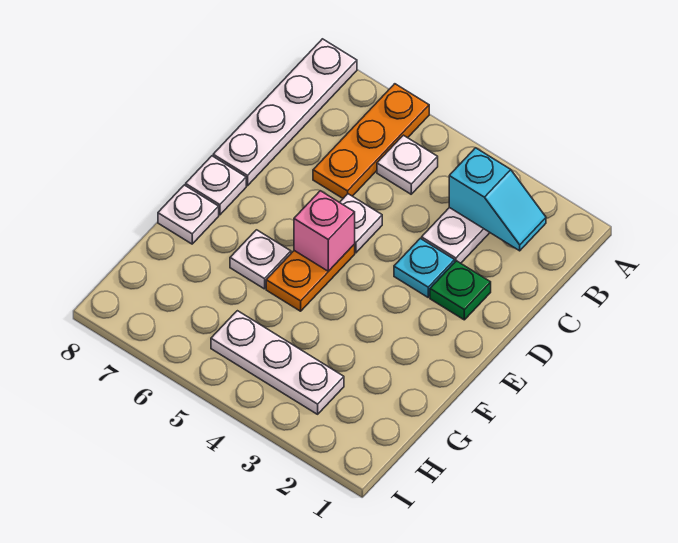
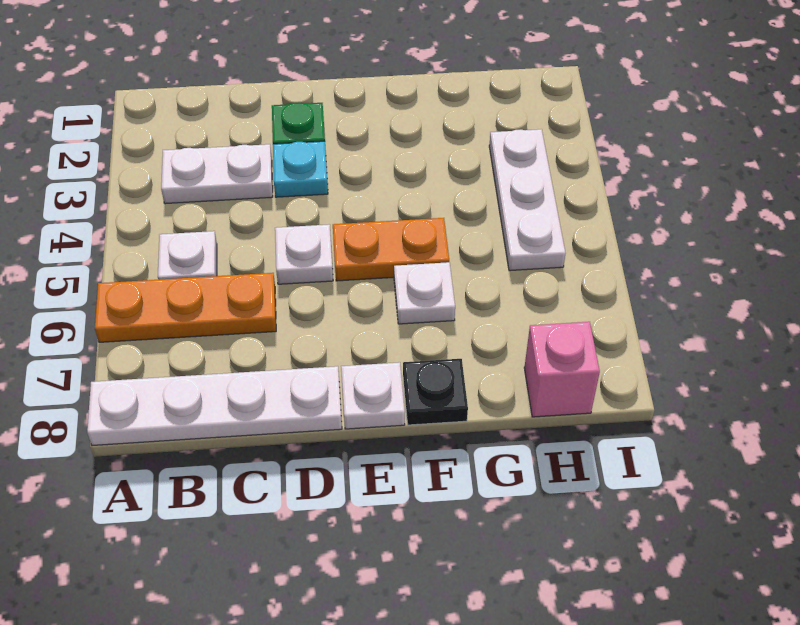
cyan slope B2:B3 level 2 top 3 -> none
pink brick E5 level 2 -> pink brick H8 level 1
white plate F8 level 1 -> black plate F8 level 1

